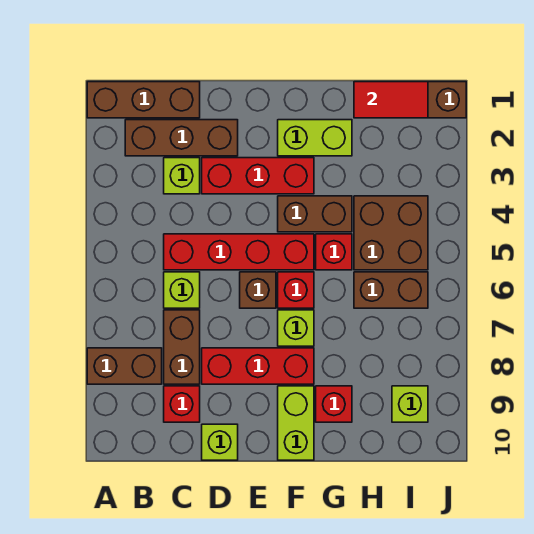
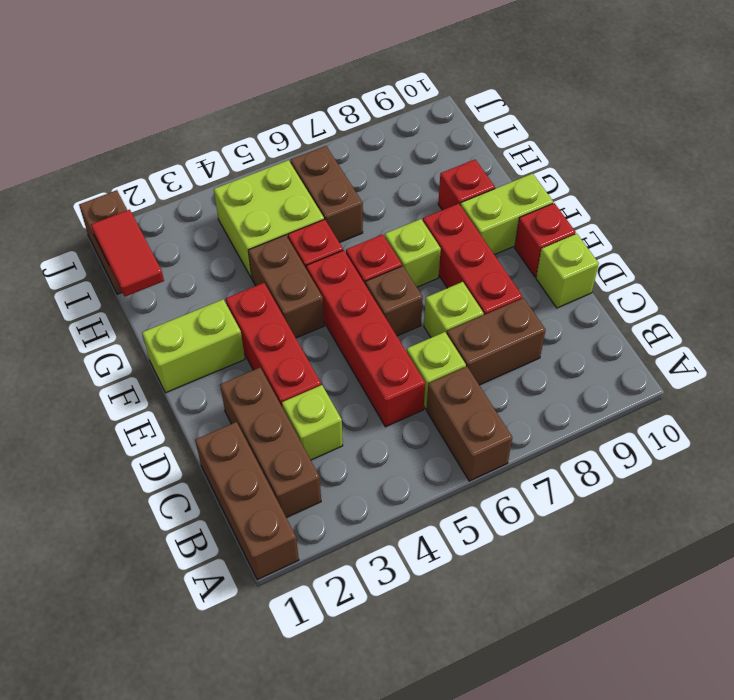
brown brick A8:B8 level 1 -> brown brick A6:B6 level 1
red brick C9 level 1 -> red brick E10 level 1
lime brick F2:G2 level 1 -> lime brick F1:F2 level 1
brown brick H4:I5 level 1 -> lime brick H4:I5 level 1
lime brick I9 level 1 -> lime brick D7 level 1

